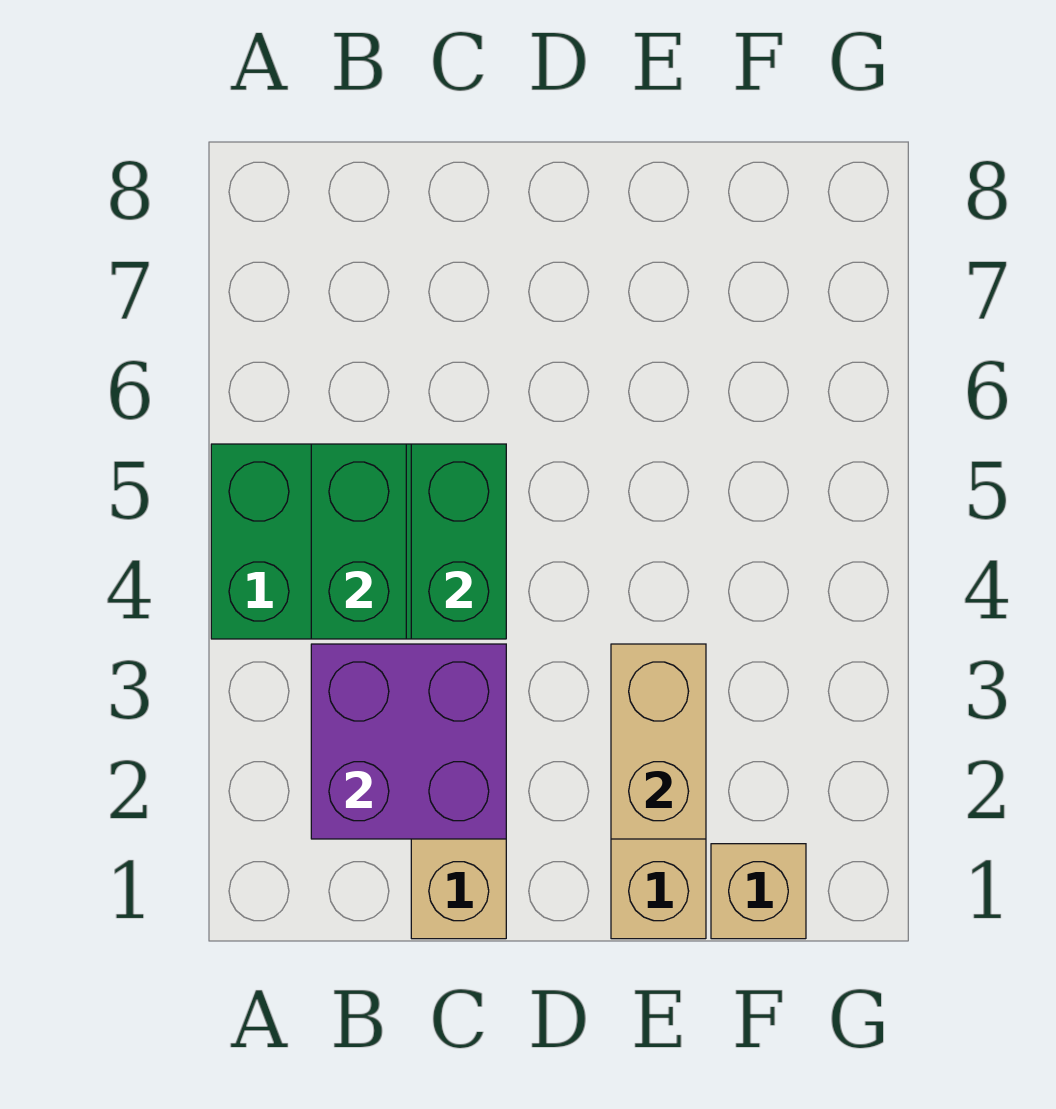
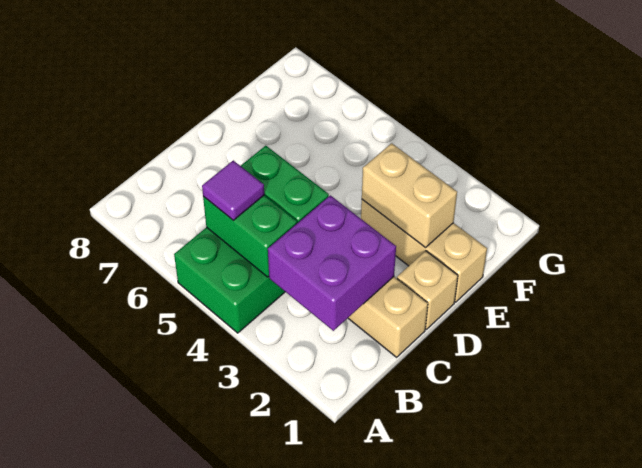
none -> purple tile B5 level 3
tan brick F1 level 1 -> tan brick D1 level 1

